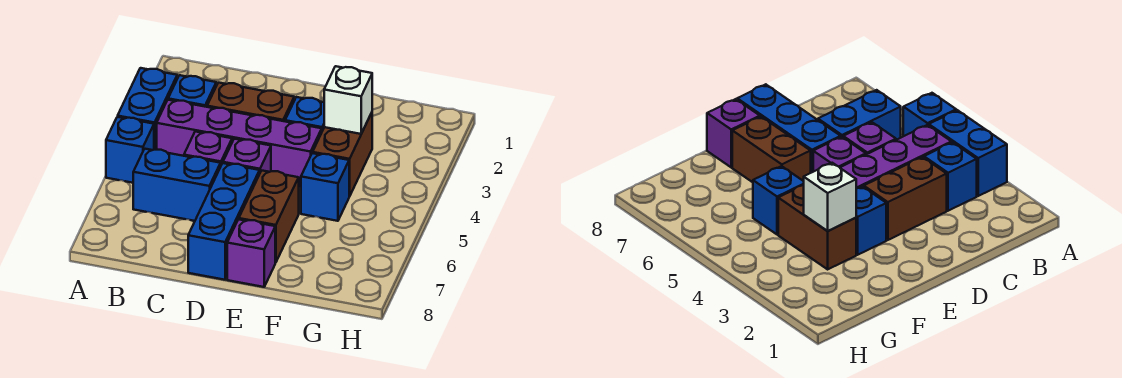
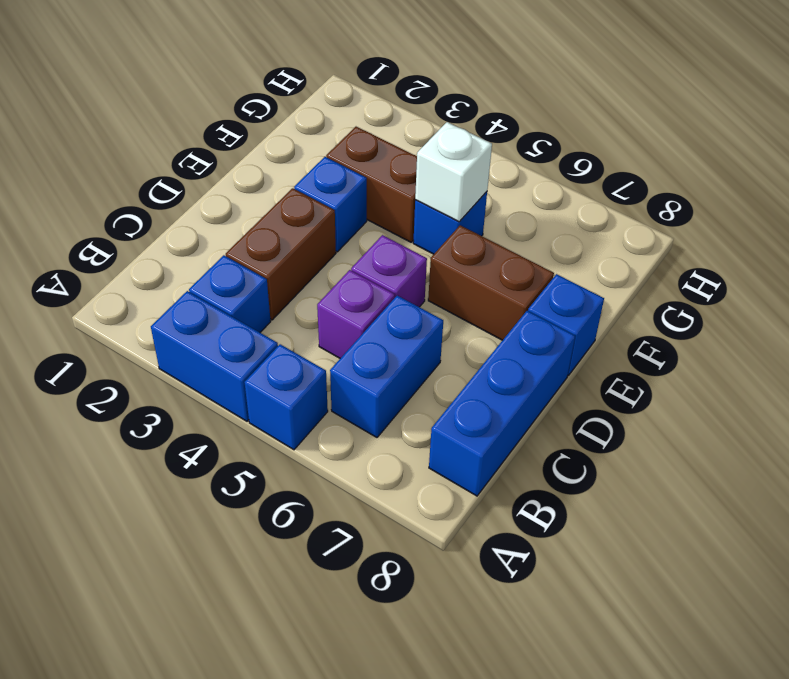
purple brick B4:E4 level 1 -> none
blue brick D6:D8 level 1 -> blue brick B8:D8 level 1
purple brick E8 level 1 -> blue brick E8 level 1
white brick F3 level 2 -> white brick F5 level 2

